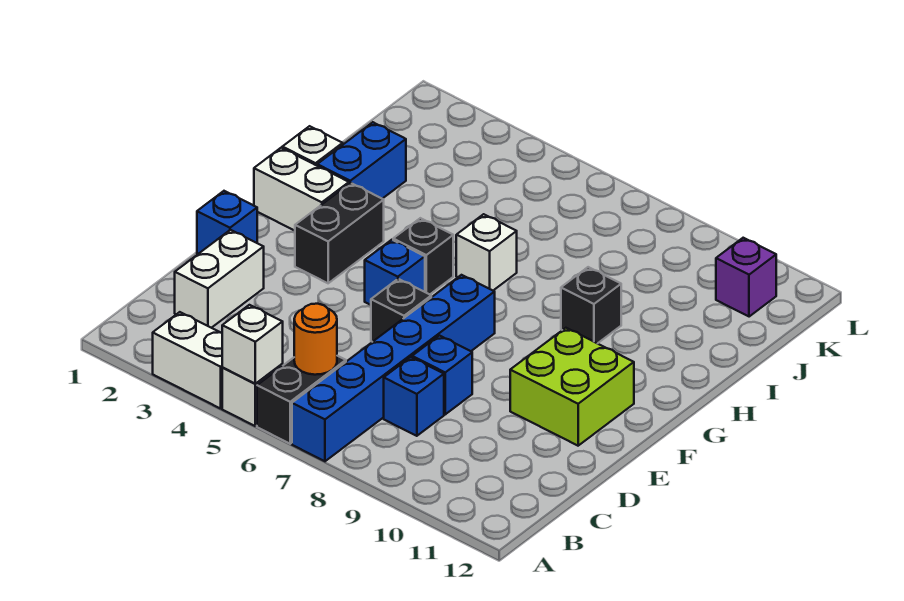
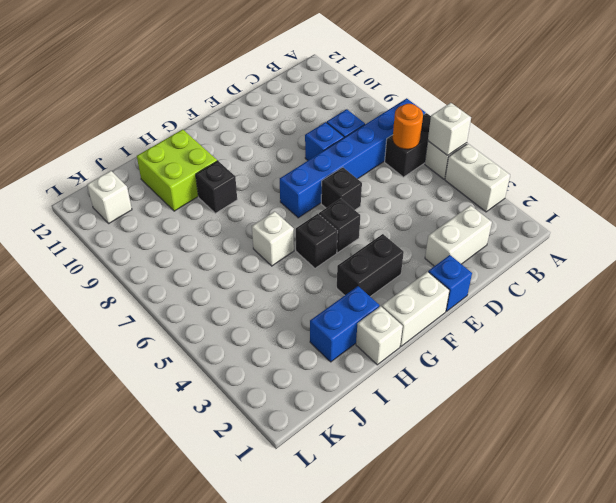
lime brick E10:F11 level 1 -> lime brick H10:I11 level 1
blue brick F5 level 1 -> black brick F5 level 1
white brick G1:G2 level 1 -> white brick F1:G1 level 1
purple brick K11 level 1 -> white brick K11 level 1

